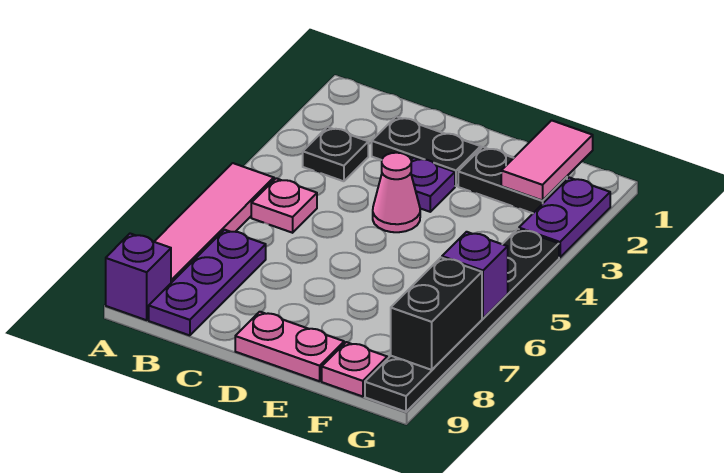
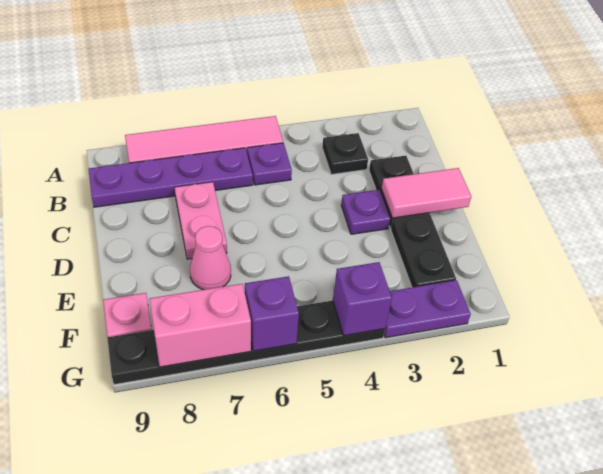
purple brick A9 level 1 -> purple brick G4 level 2
pink plate B5 level 1 -> purple plate B5 level 1
purple plate B7:B9 level 1 -> purple plate B6:B9 level 1
pink cone D4 level 1 -> pink cone E7 level 1
pink plate D9:E9 level 1 -> pink plate C7:D7 level 1
pink tile F1:F2 level 2 -> pink tile D1:D2 level 2
black brick G7:G8 level 2 -> pink brick G7:G8 level 2

